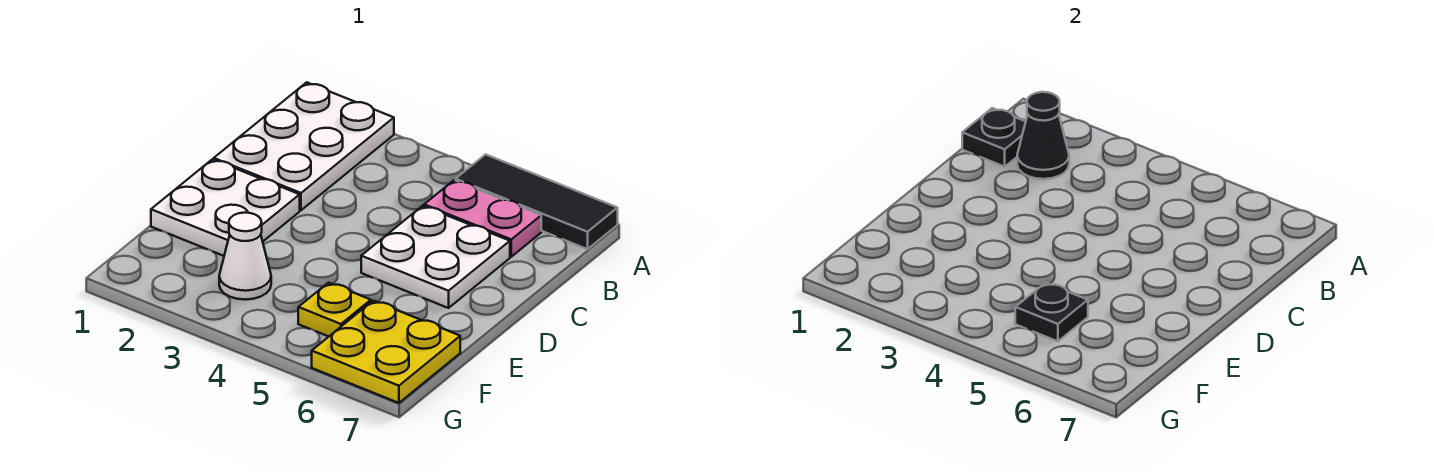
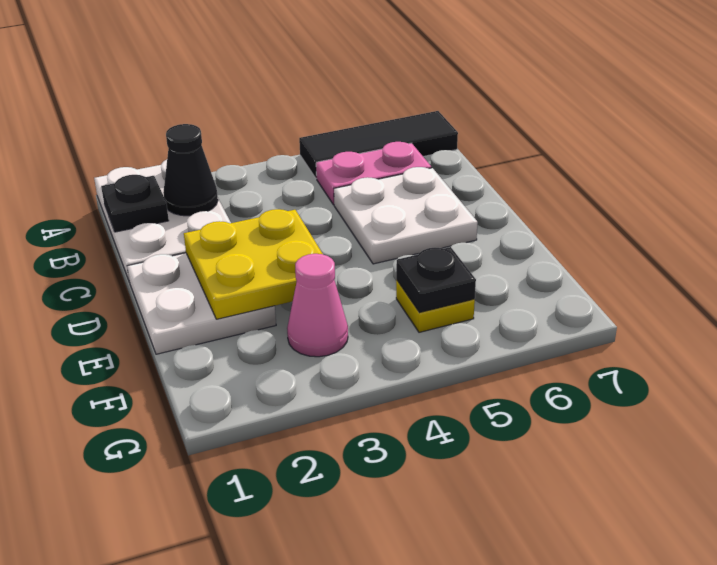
white cone F3 level 1 -> pink cone F3 level 1
yellow plate F6:G7 level 1 -> yellow plate D2:E3 level 2

